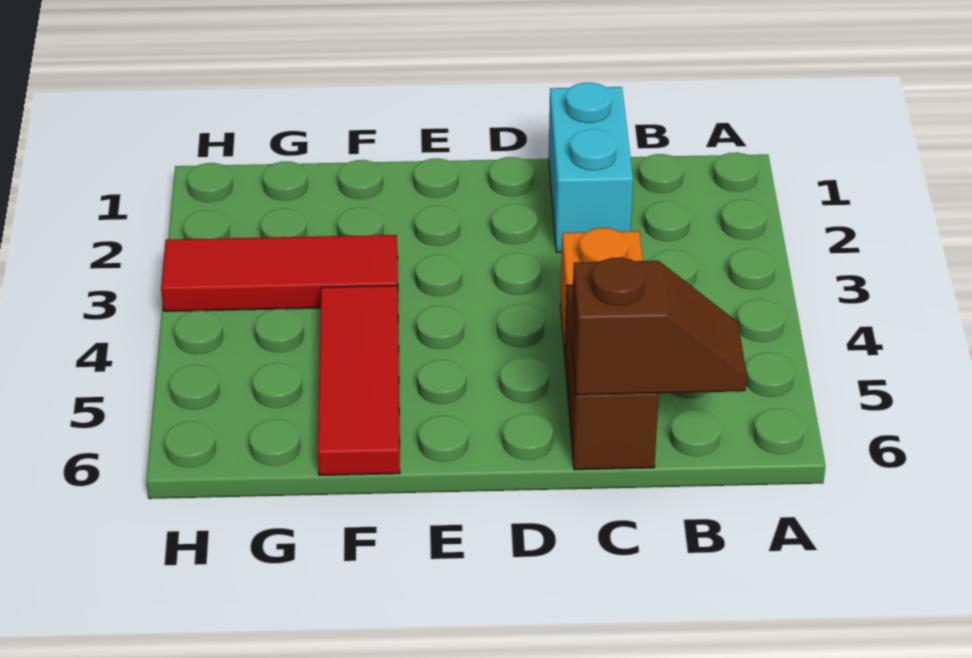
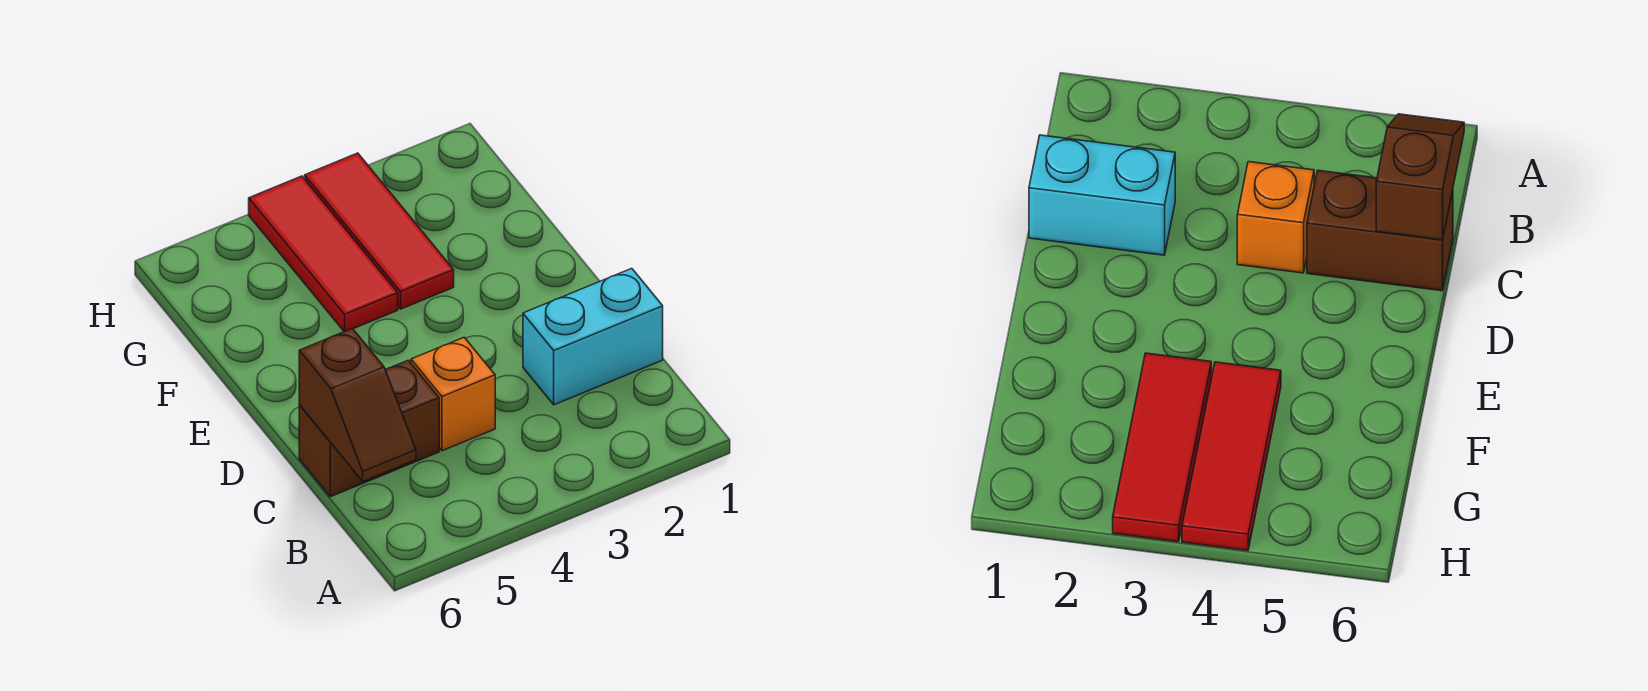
red tile F4:F6 level 1 -> red tile F4:H4 level 1

